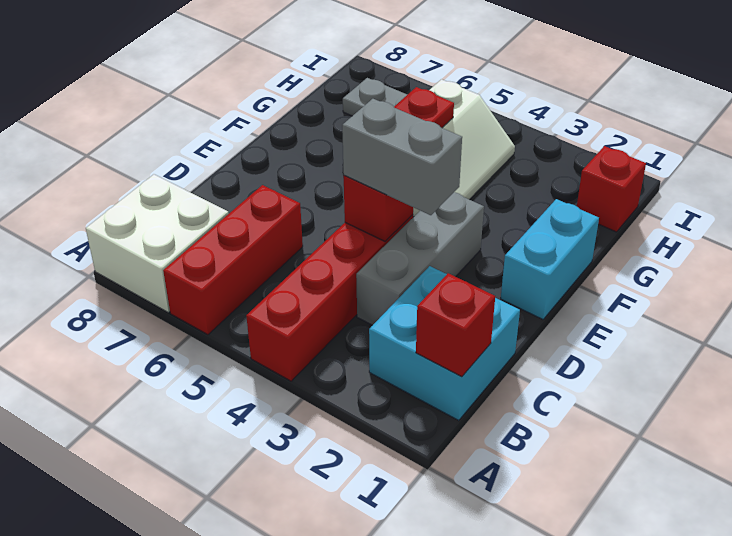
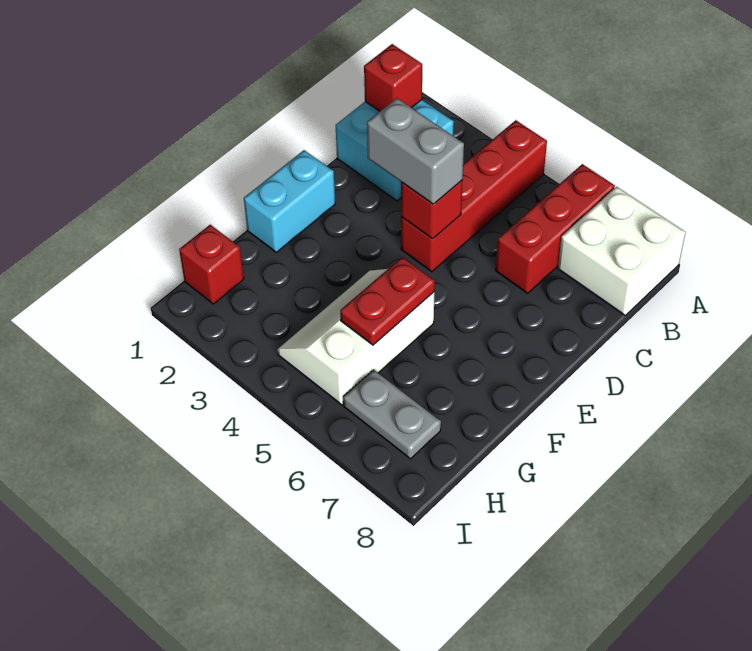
grey brick C3:E3 level 1 -> none

